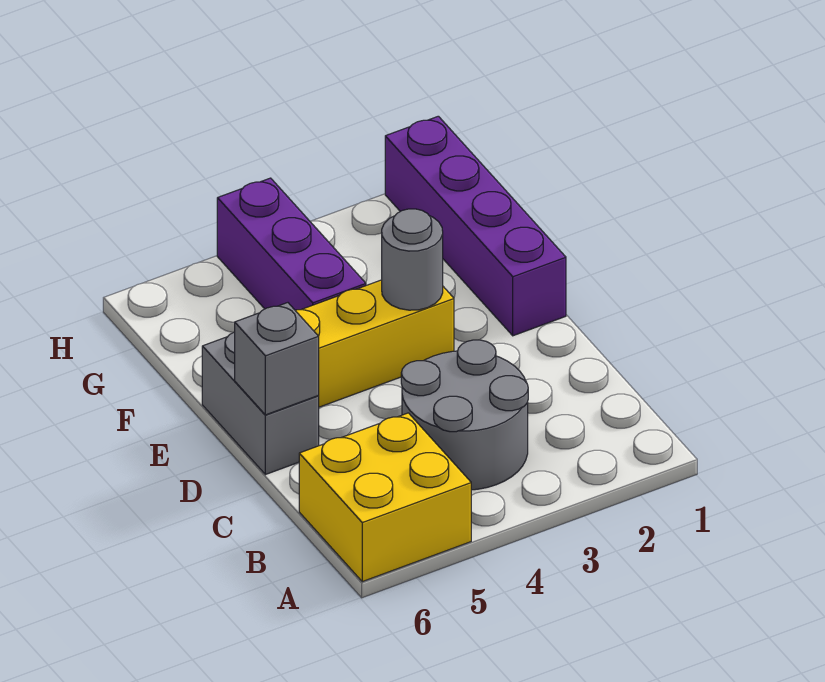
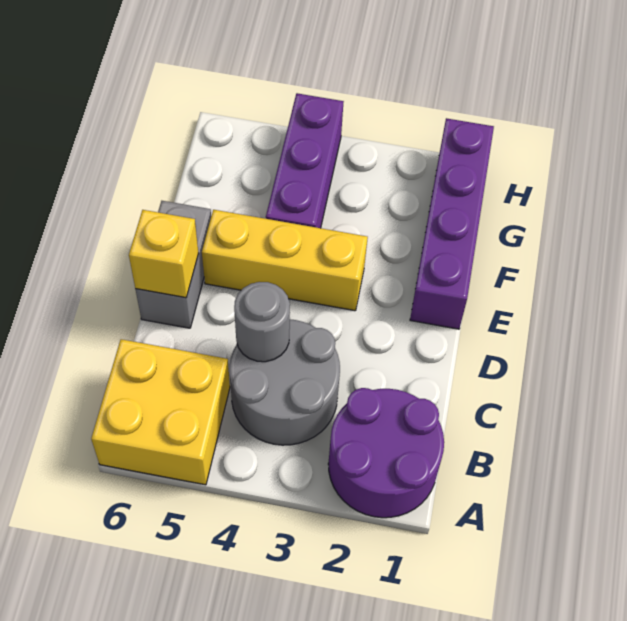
none -> purple round brick A1:B2 level 1
grey brick D6 level 2 -> yellow brick D6 level 2
grey round brick E3 level 2 -> grey round brick C4 level 2

